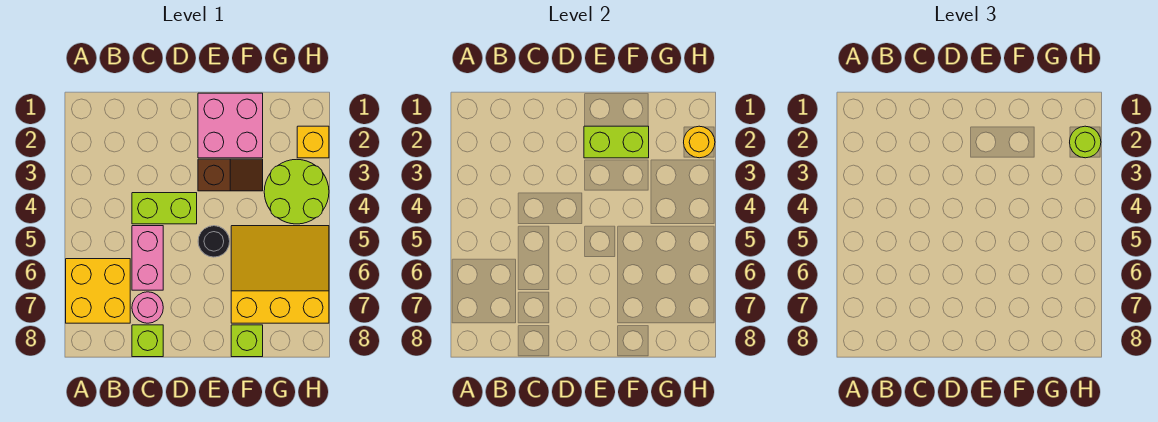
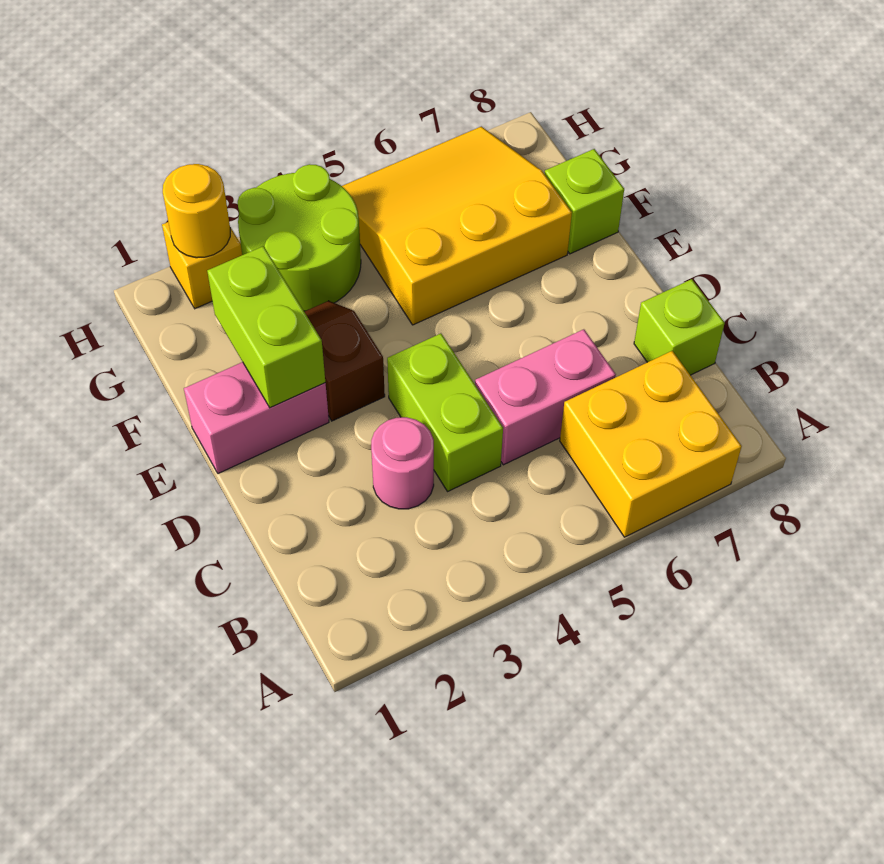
pink round brick C7 level 1 -> pink round brick C3 level 1
pink brick E1:F2 level 1 -> pink brick E1:E2 level 1
black round brick E5 level 1 -> none
yellow slope F5:H7 level 1 top 7 -> yellow slope F5:H7 level 1 top F
lime round brick H2 level 3 -> none

